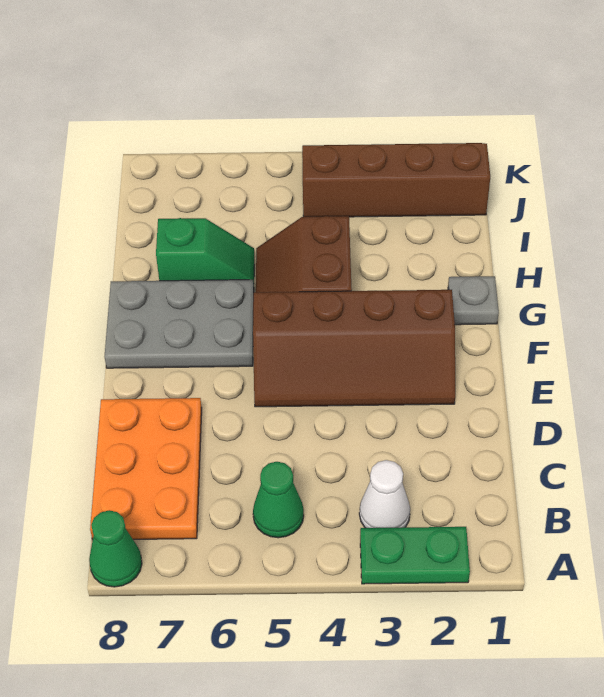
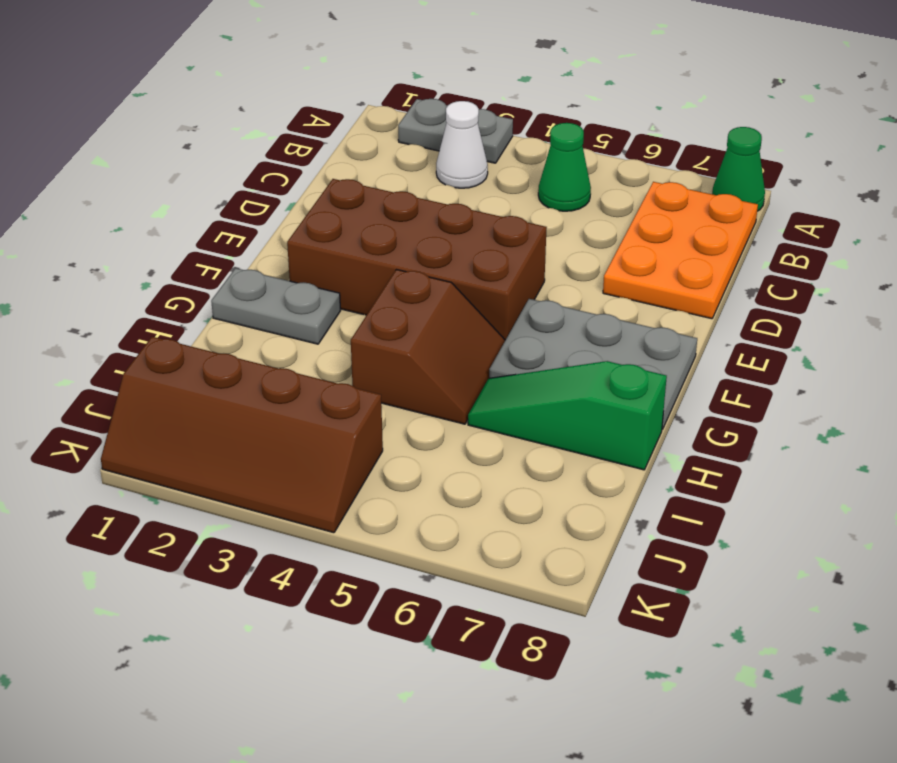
green plate A2:A3 level 1 -> grey plate A2:A3 level 1
brown slope E2:F5 level 1 top F -> brown brick E2:F5 level 1
grey plate G1 level 1 -> grey plate G1:G2 level 1
green slope H6:H7 level 1 top 7 -> green slope H6:H8 level 1 top 8

